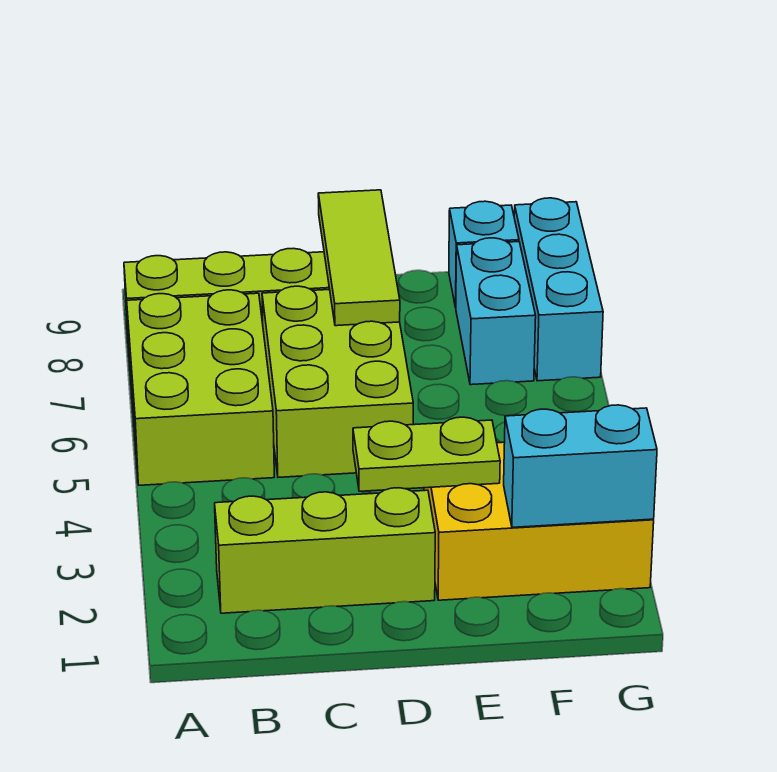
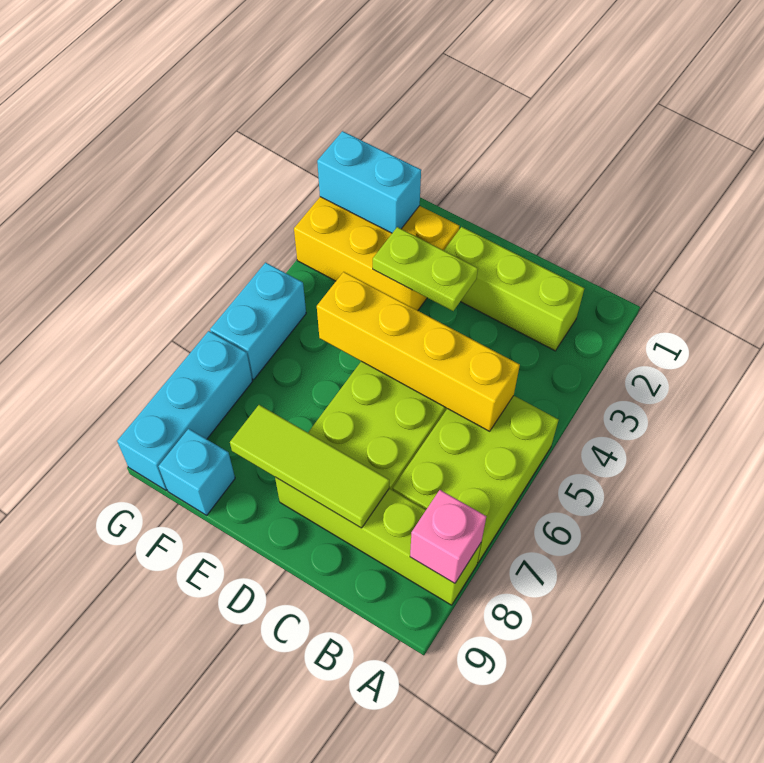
none -> pink brick A8 level 2
none -> yellow brick B5:E5 level 2
lime tile D7:D9 level 2 -> lime tile C8:E8 level 2
cyan brick F7:F8 level 1 -> cyan brick G5:G6 level 1

